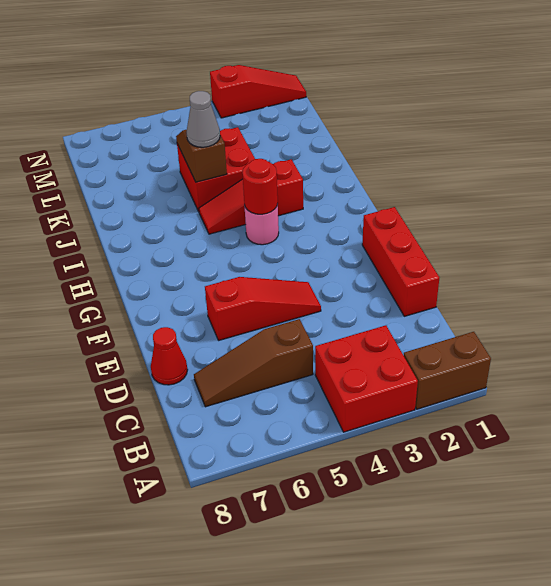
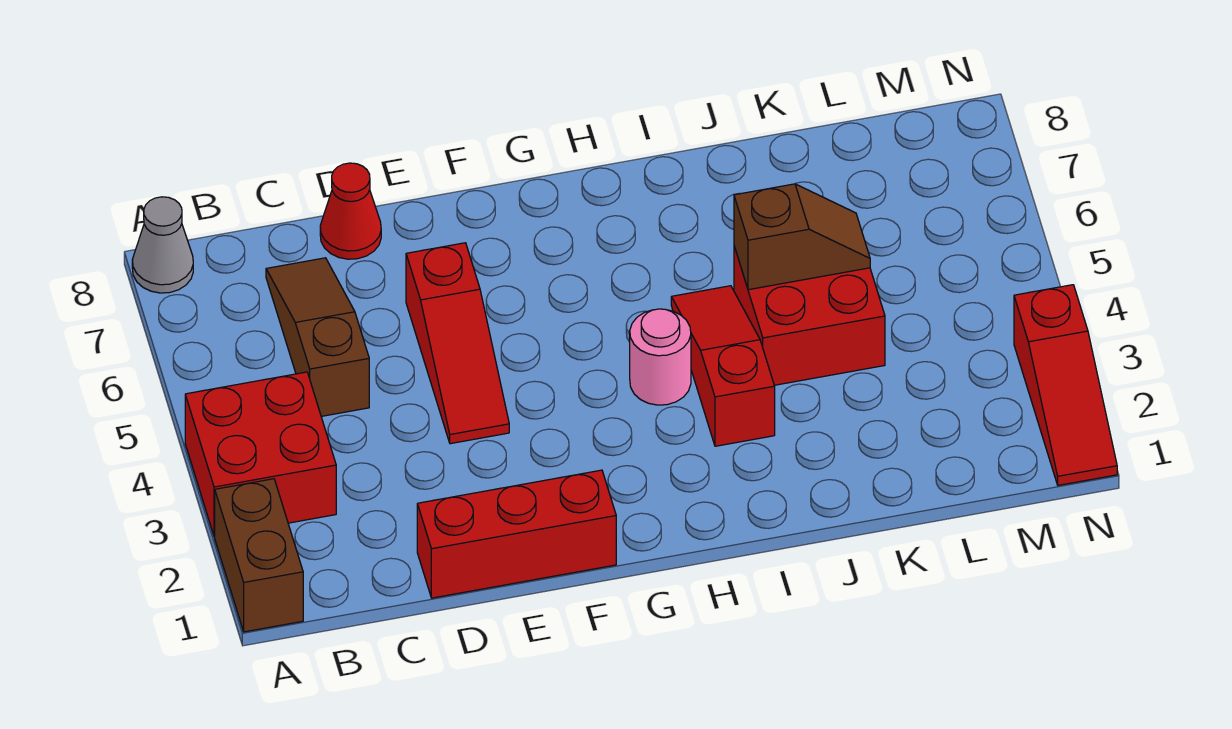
red round brick H4 level 2 -> none
grey cone J5 level 3 -> grey cone A8 level 1

